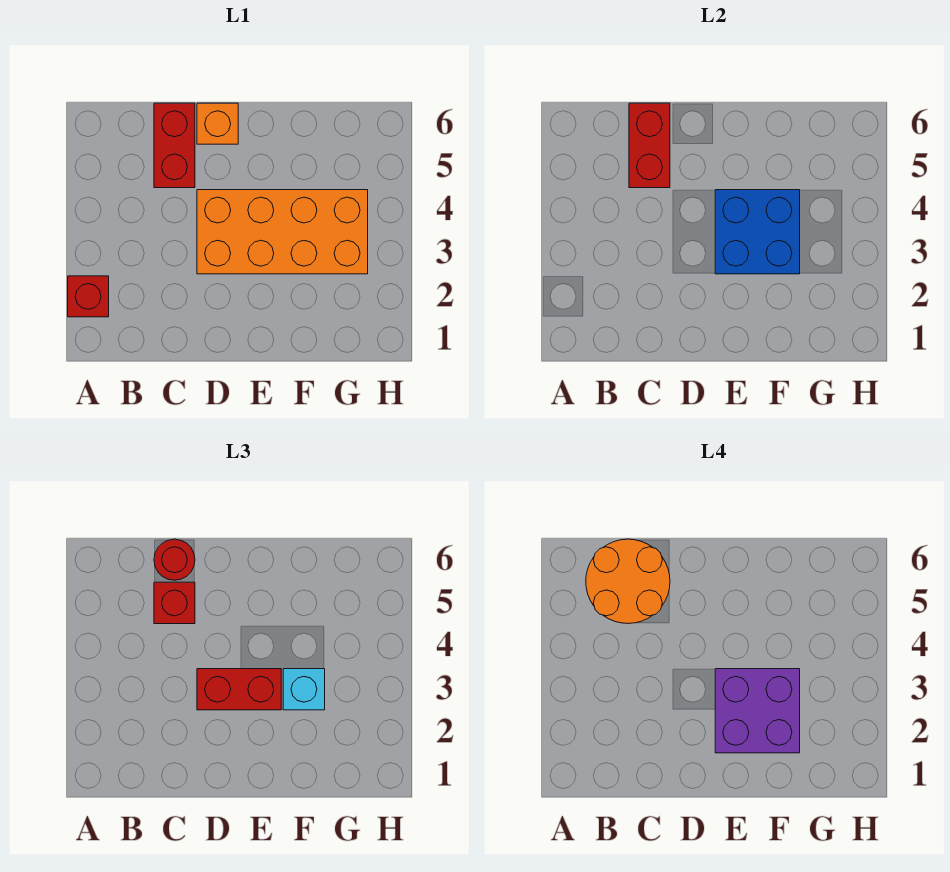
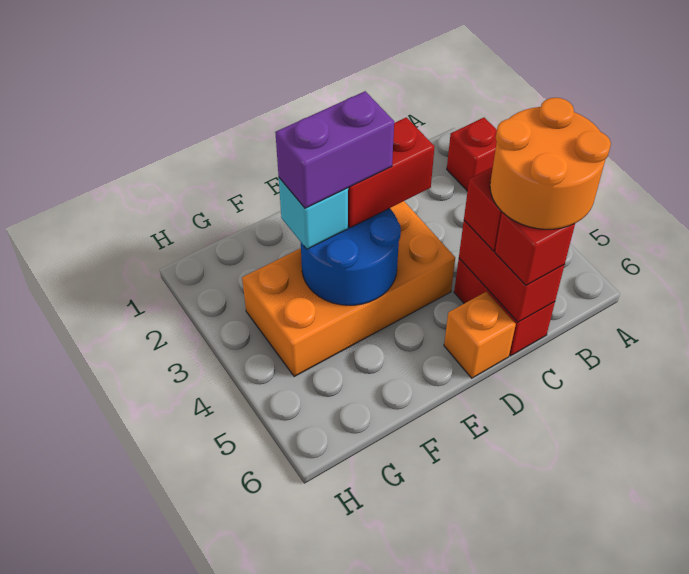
red round brick C6 level 3 -> red brick C6 level 3
purple brick E2:F3 level 4 -> purple brick E3:F3 level 4
blue brick E3:F4 level 2 -> blue round brick E3:F4 level 2

